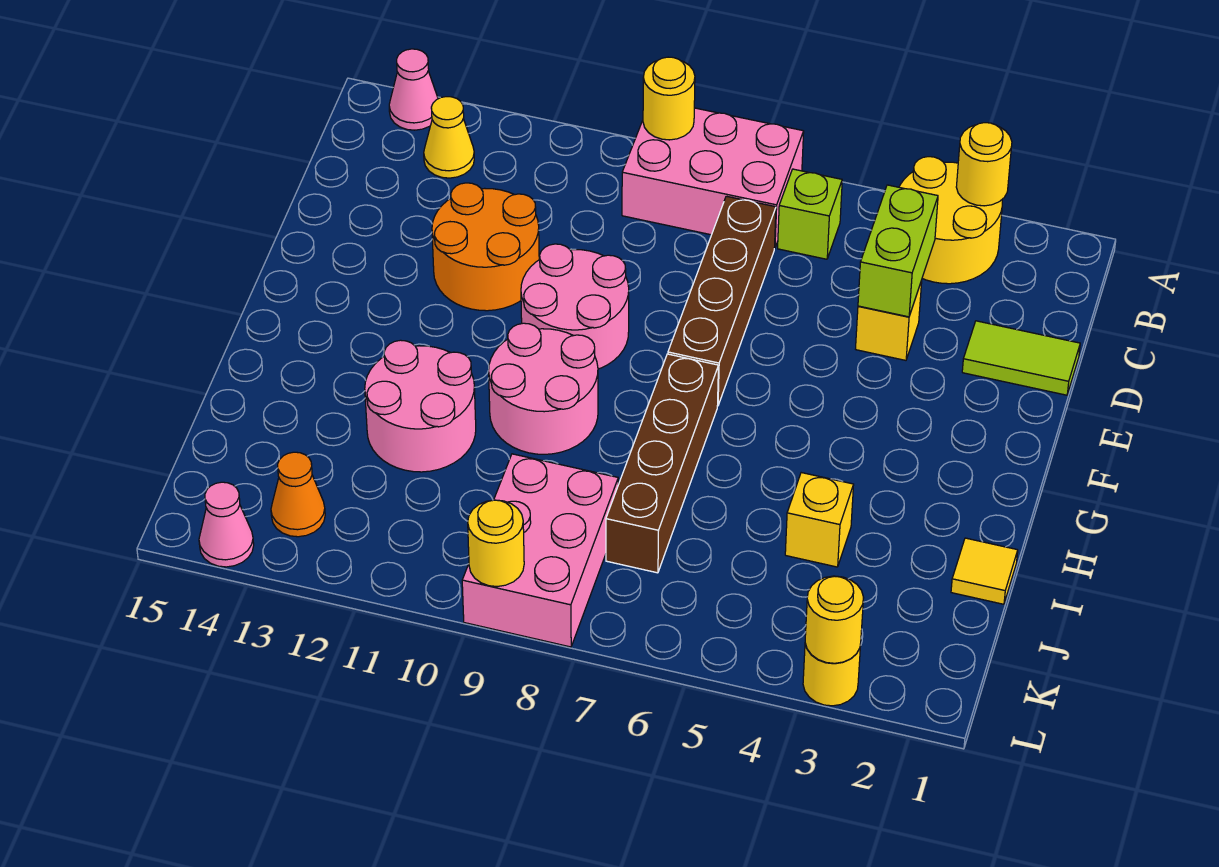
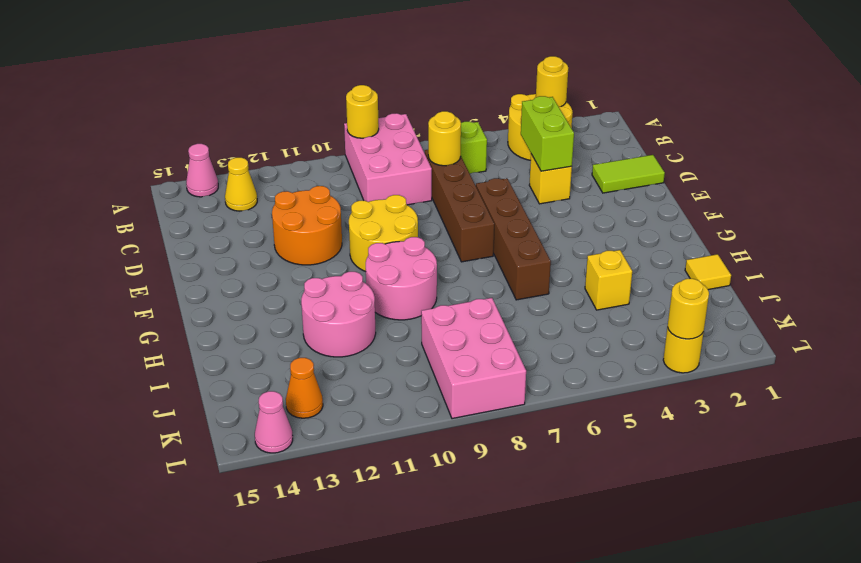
pink brick A7:B9 level 1 -> pink brick A8:C9 level 1
pink round brick E9:F10 level 1 -> yellow round brick E9:F10 level 1
brown brick G7:J7 level 1 -> brown brick E6:H6 level 1
yellow round brick L9 level 2 -> yellow round brick C7 level 2

